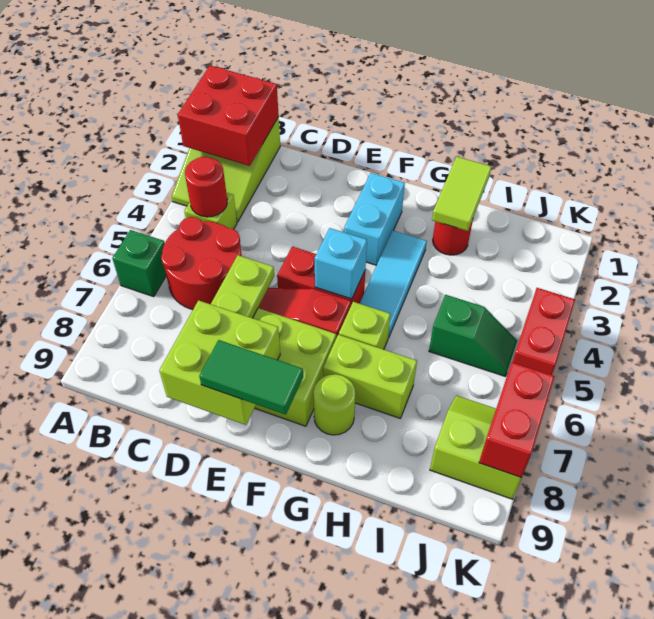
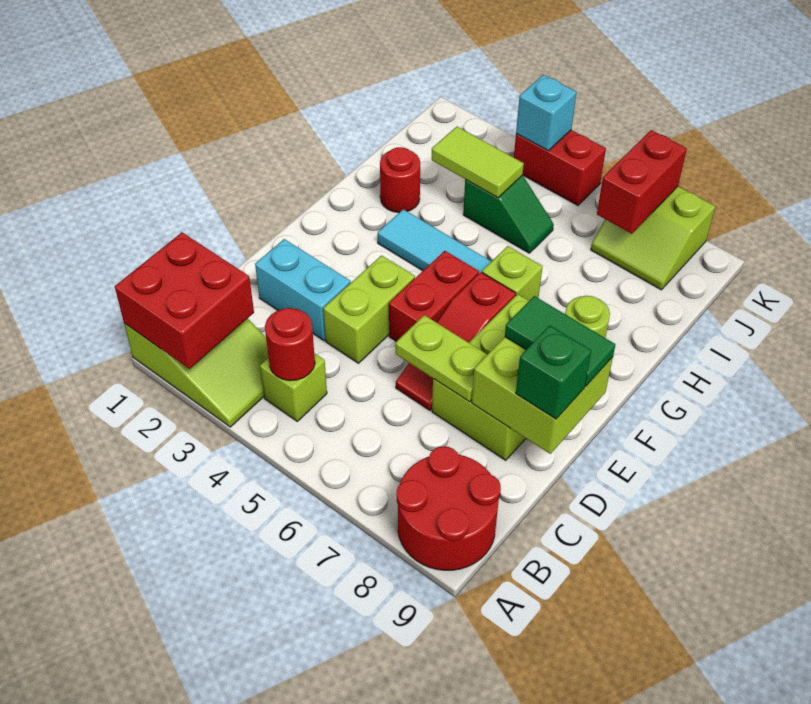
green brick A6 level 1 -> green brick D9 level 3
red round brick B5:C6 level 1 -> red round brick A8:B9 level 1
green tile E9:F9 level 3 -> green tile E8:E9 level 3
cyan brick F2:F3 level 1 -> cyan brick D2:D3 level 1
cyan brick F5 level 2 -> cyan brick K4 level 2
lime brick G7:H7 level 1 -> lime brick D4:E4 level 1
lime tile H1:H2 level 2 -> lime tile I3:I4 level 2
green slope I5:J5 level 1 top I -> green slope I4:I5 level 1 top 4
lime slope J7:K8 level 1 top 8 -> lime slope J7:K8 level 1 top K
red brick K7:K8 level 2 -> red brick J7:K7 level 2

